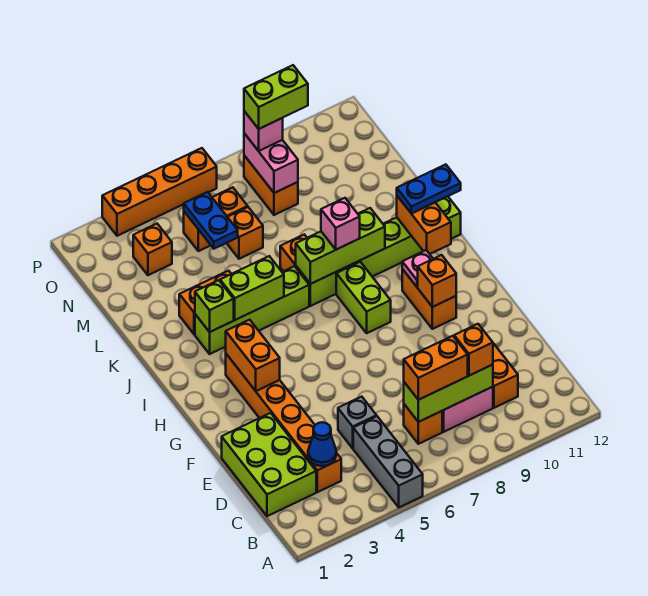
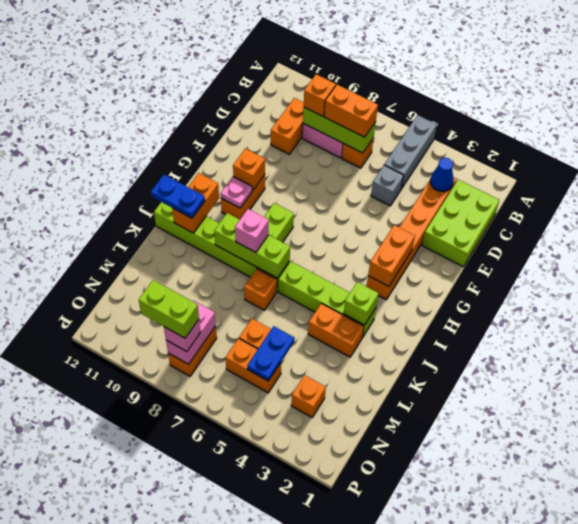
lime brick J4:J5 level 2 -> none
orange brick P3:P6 level 1 -> none

